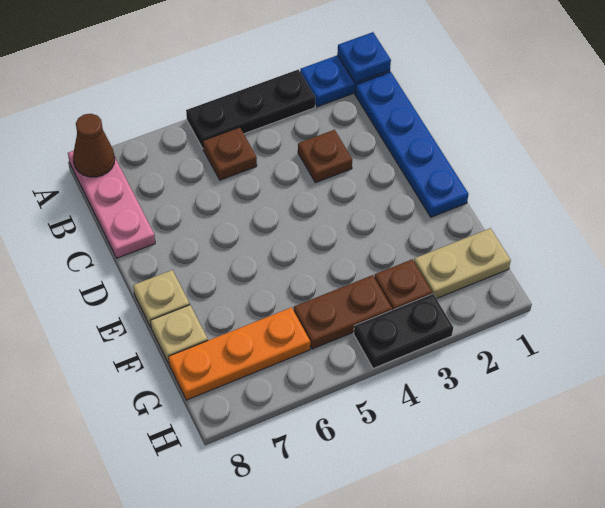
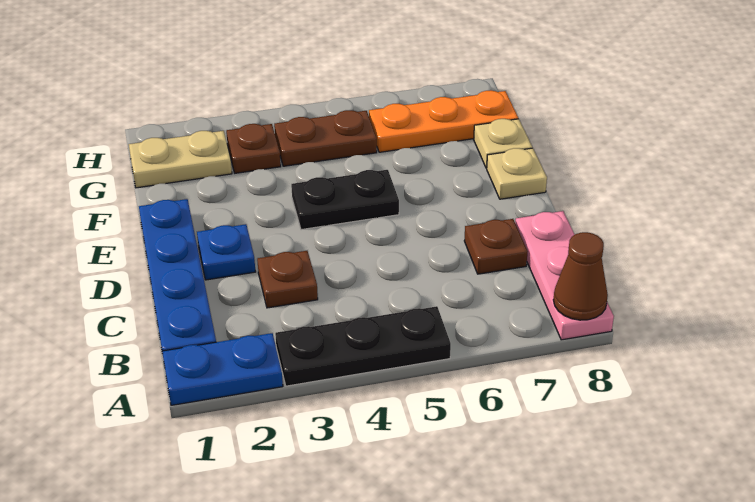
blue plate A1 level 2 -> blue plate D2 level 1
brown plate B5 level 1 -> brown plate C7 level 1
black plate H3:H4 level 1 -> black plate E4:E5 level 1

